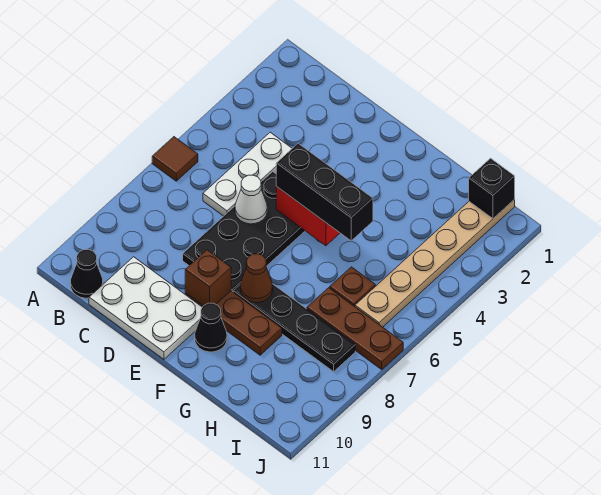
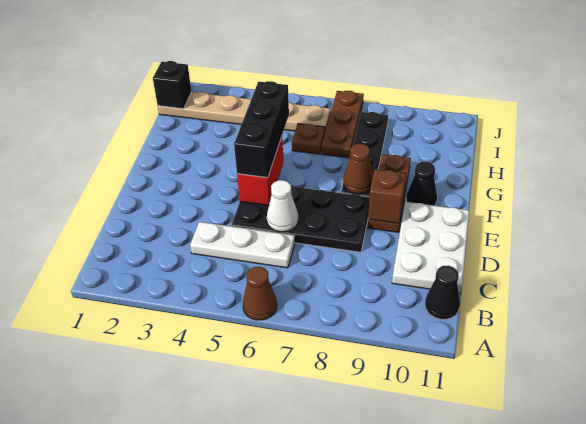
brown tile A6 level 1 -> brown cone A6 level 1

